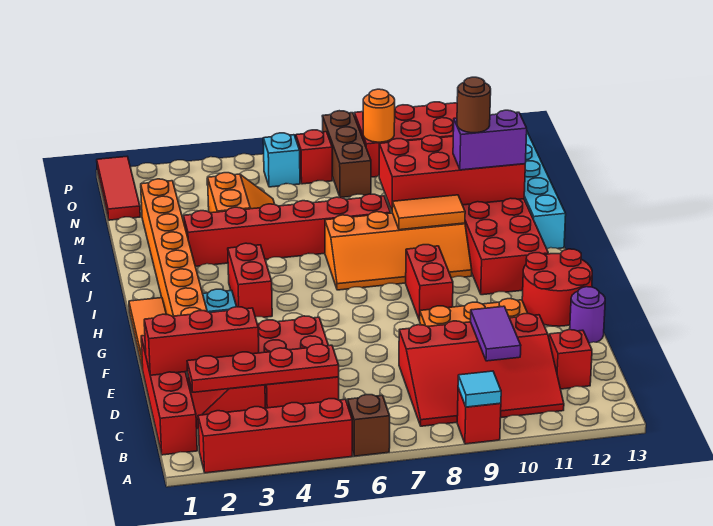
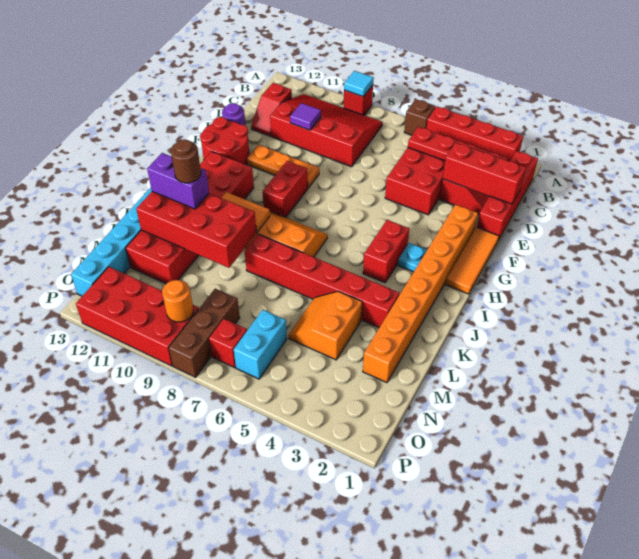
purple tile C10:D10 level 2 -> purple tile D10 level 2
red tile N1:P1 level 1 -> none
cyan brick O6 level 1 -> cyan brick N6:O6 level 1

